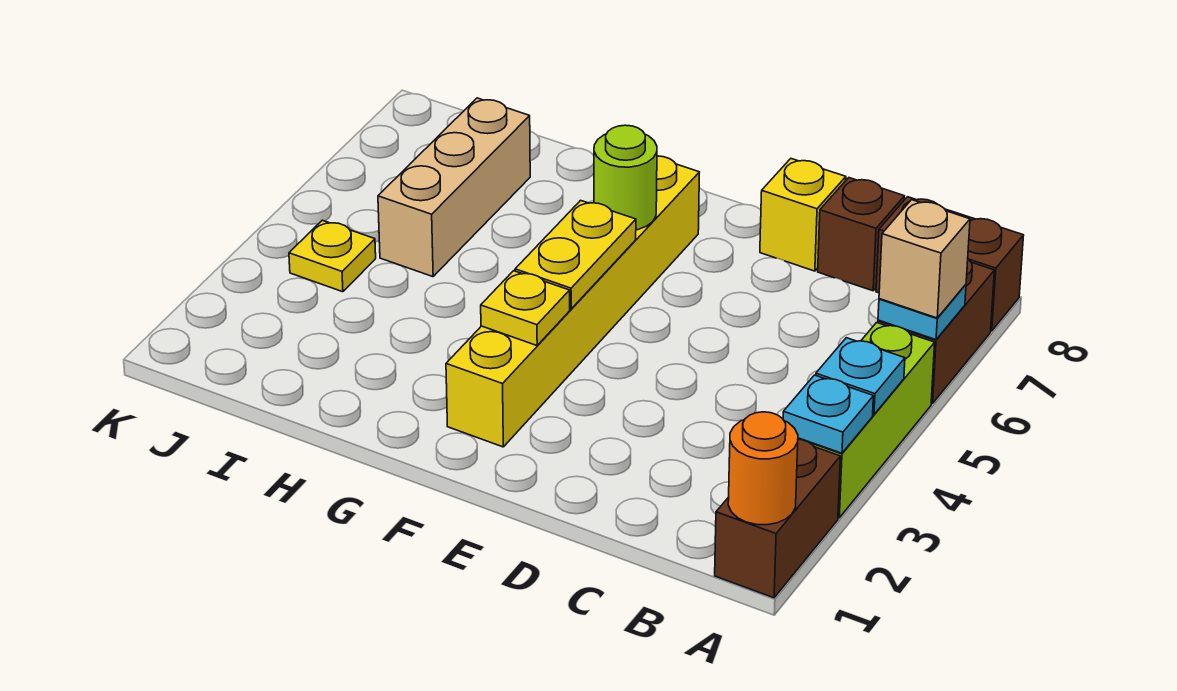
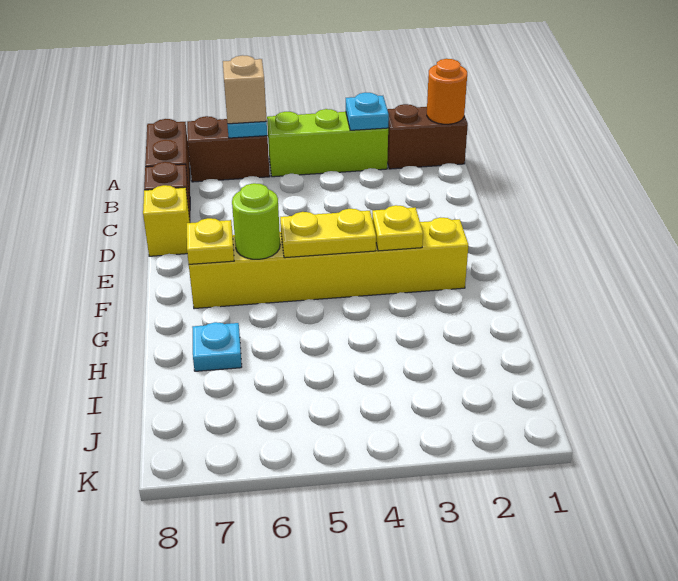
cyan plate A4 level 2 -> cyan plate H7 level 1
tan brick I5:I7 level 1 -> none
yellow plate J4 level 1 -> yellow plate F7 level 2

